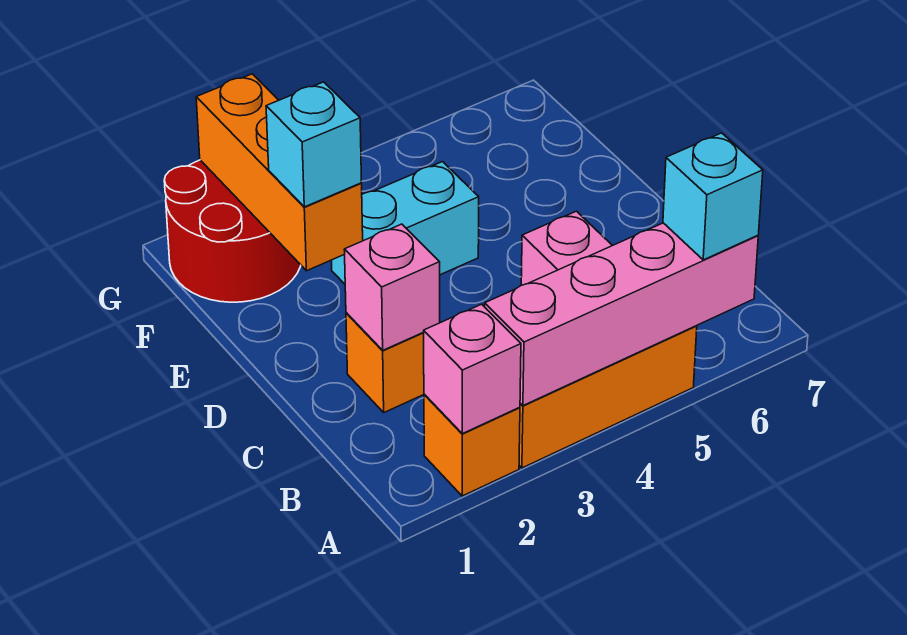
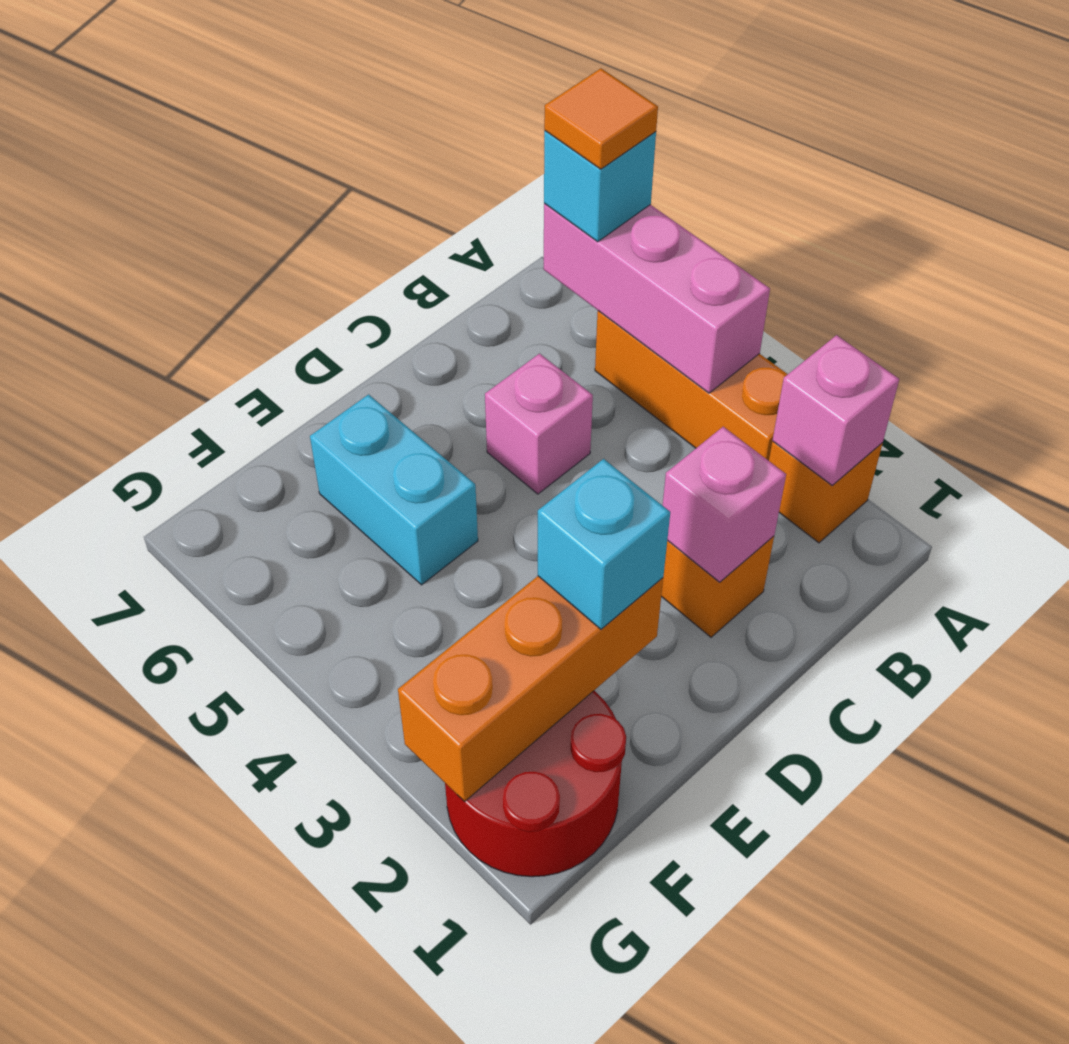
pink brick A3:A6 level 2 -> pink brick A4:A6 level 2
none -> orange tile A6 level 4
cyan brick E3:E4 level 1 -> cyan brick E5:E6 level 1

